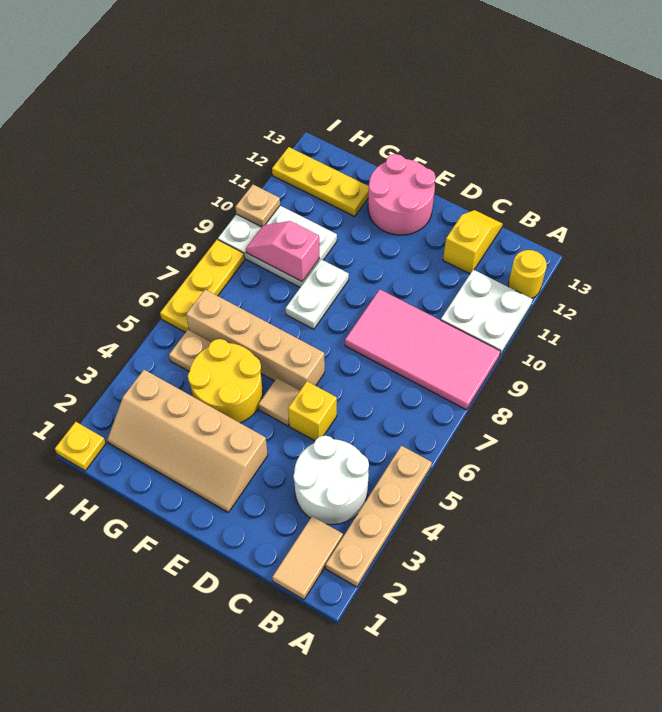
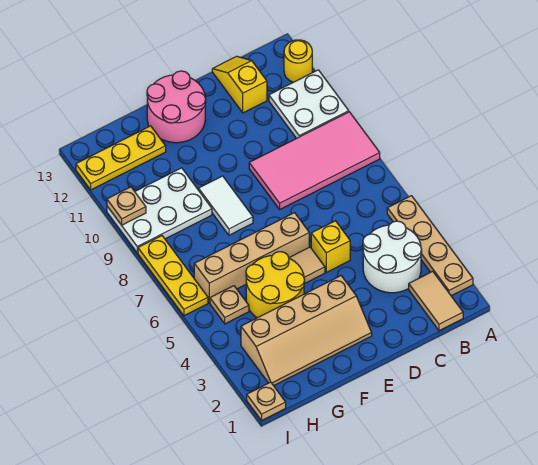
white plate F8:F9 level 1 -> white tile F8:F9 level 1
pink slope G9:H9 level 2 top G -> none
yellow plate I1 level 1 -> tan plate I1 level 1

